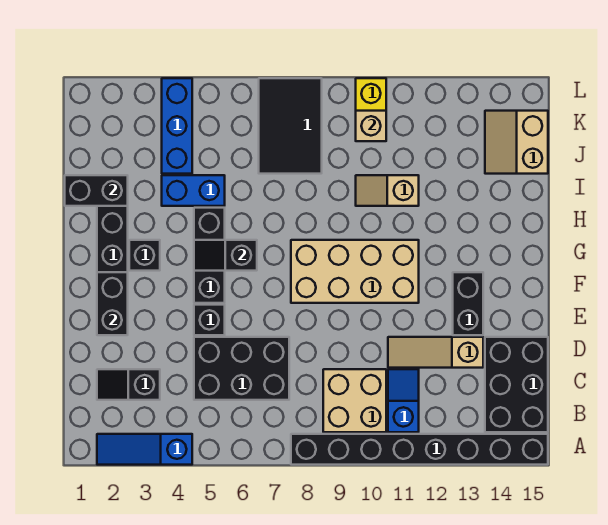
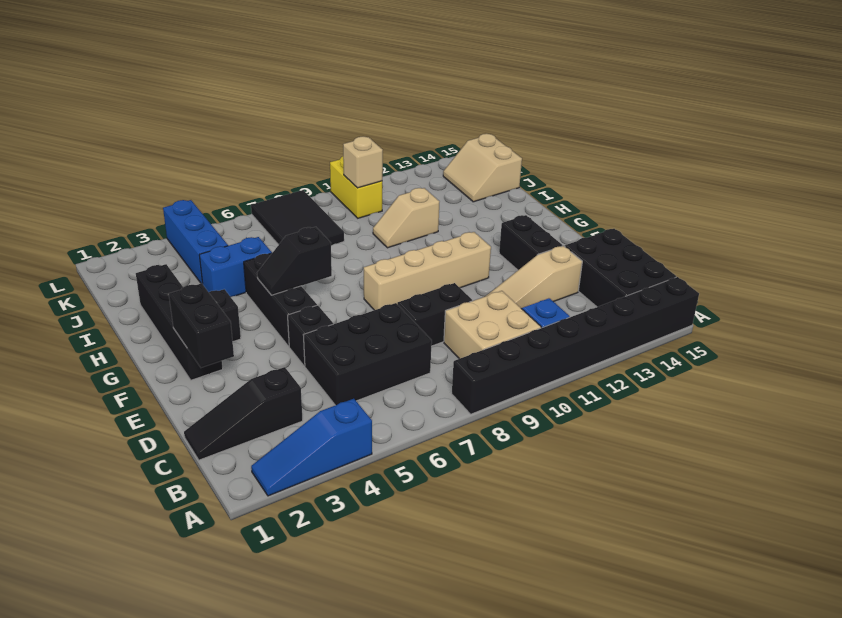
black slope C2:C3 level 1 top 3 -> black slope C1:C3 level 1 top 3
tan brick F8:G11 level 1 -> tan brick F8:F11 level 1
black brick I1:I2 level 2 -> black brick D8:D9 level 1

